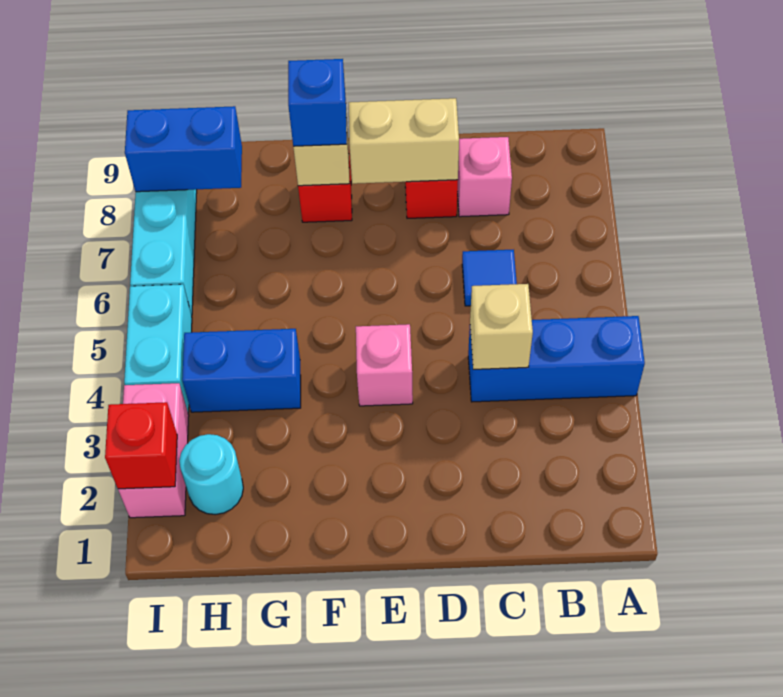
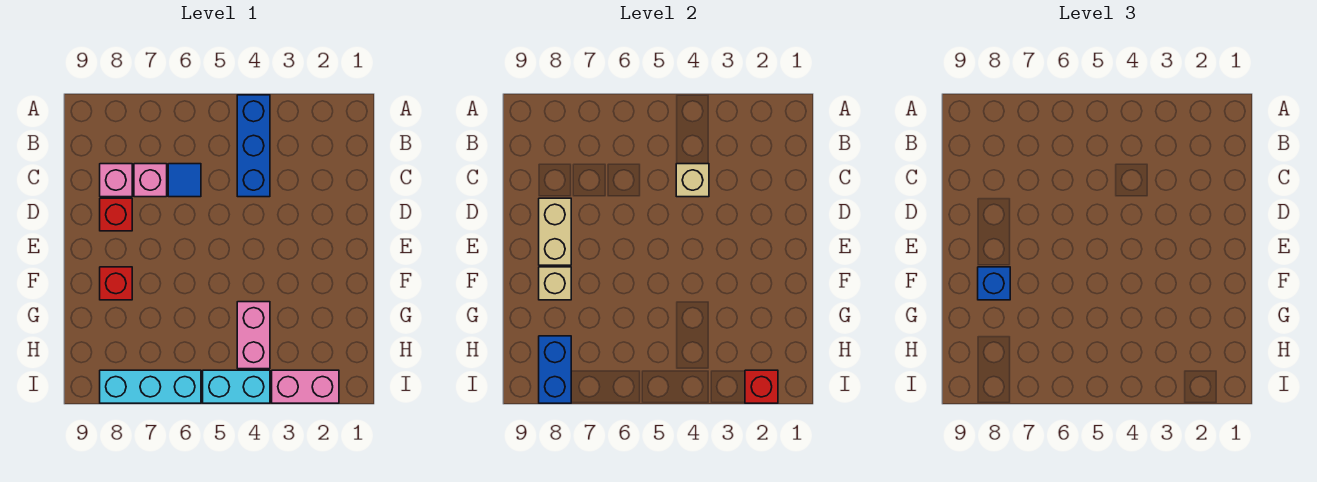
pink brick E4 level 1 -> pink brick C7 level 1
blue brick G4:H4 level 1 -> pink brick G4:H4 level 1
cyan round brick H2 level 1 -> none

